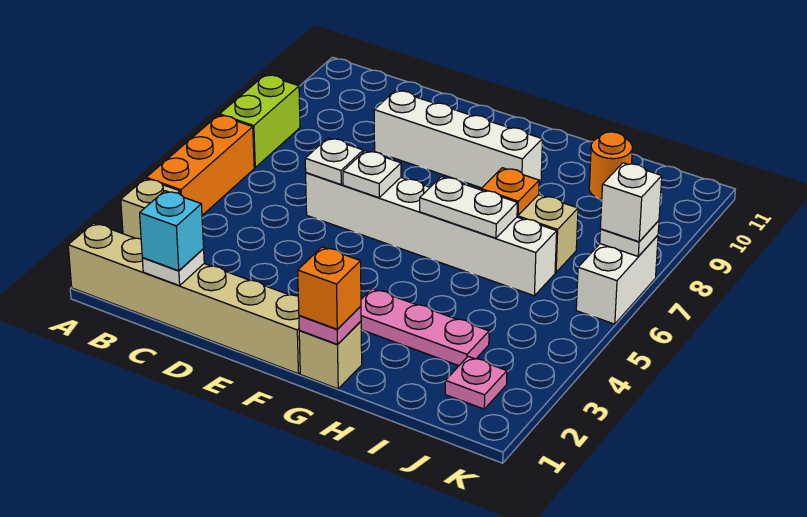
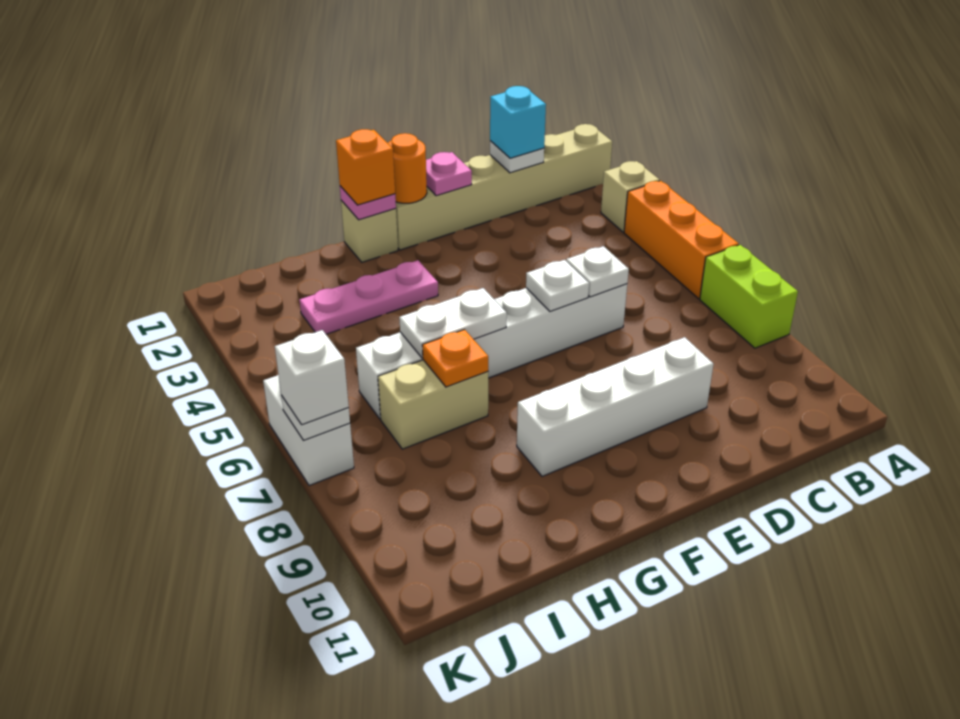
orange round brick I10 level 1 -> orange round brick F1 level 2
pink plate J2 level 1 -> pink plate E1 level 2

